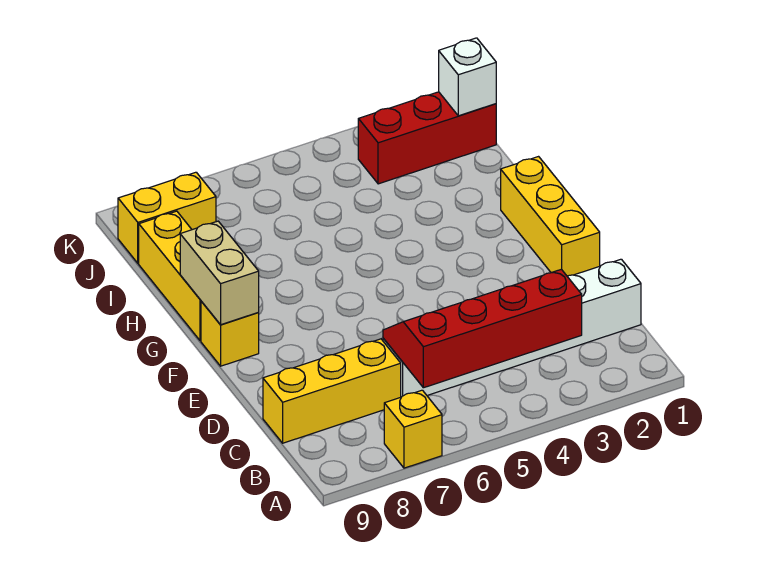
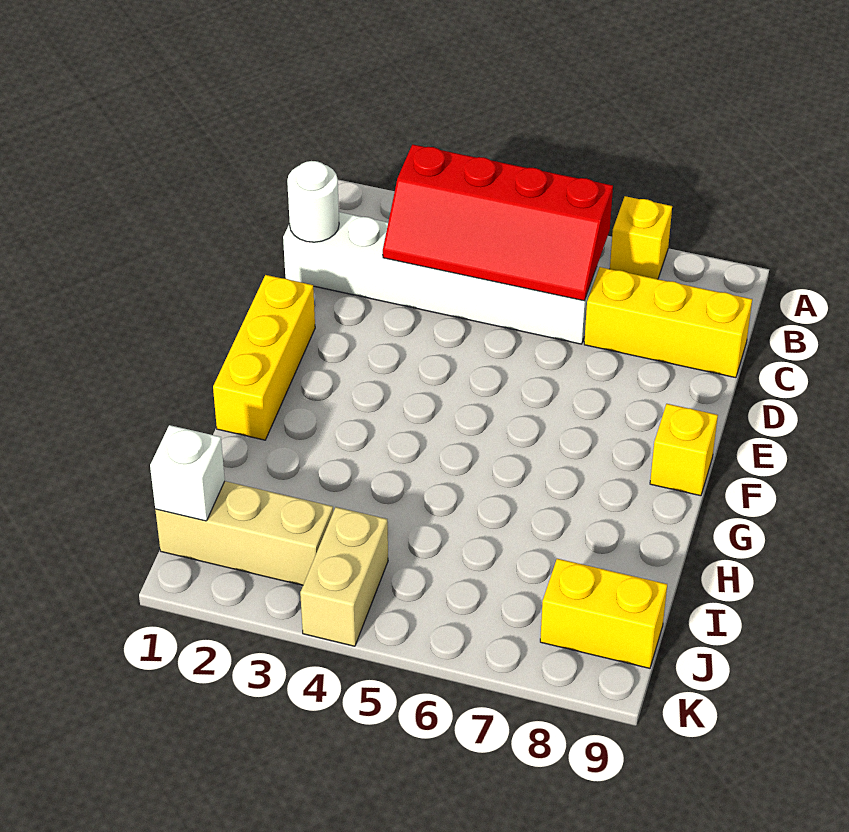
none -> white round brick C1 level 2
tan brick F9:G9 level 2 -> tan brick J4:K4 level 1
yellow brick G9:I9 level 1 -> none
red brick J1:J3 level 1 -> tan brick J1:J3 level 1

